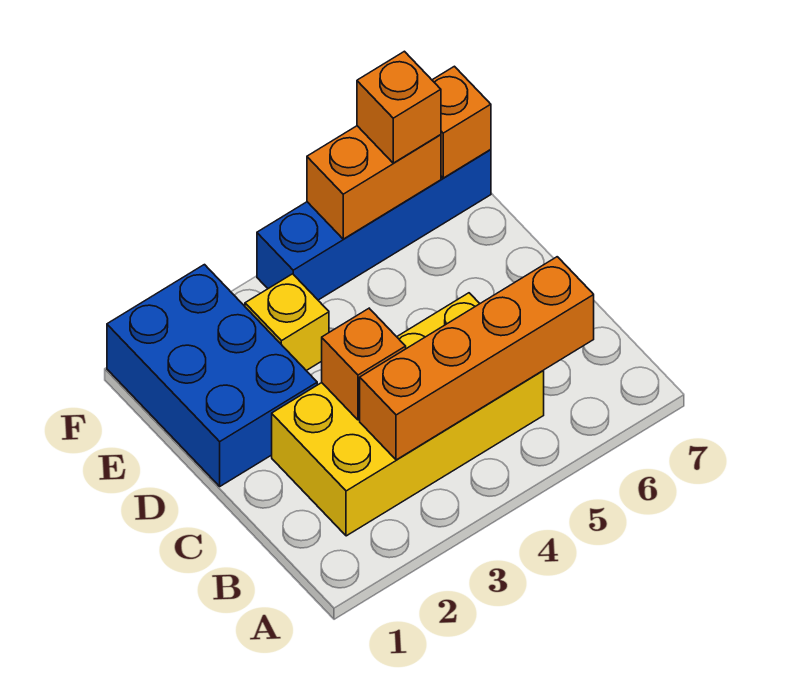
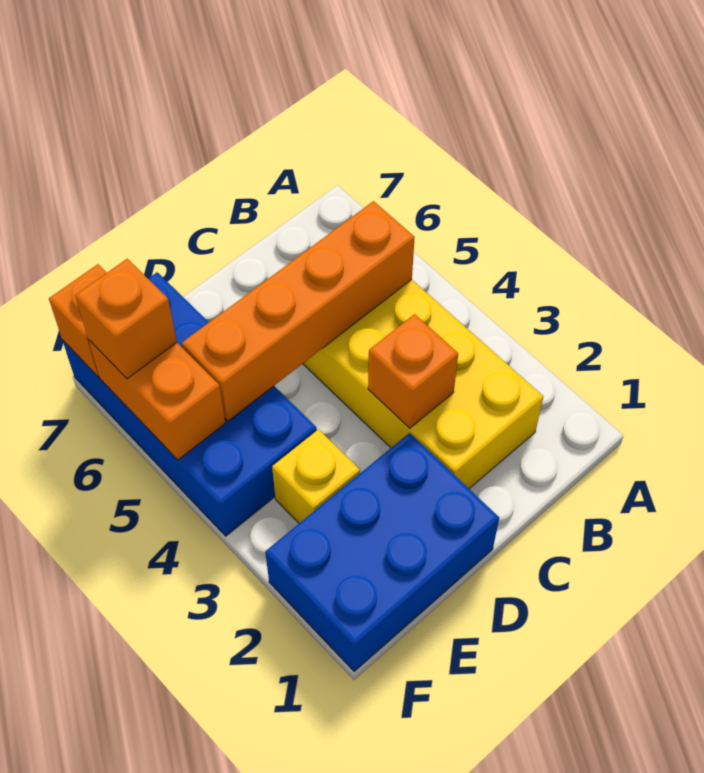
orange brick B3:B6 level 2 -> orange brick B5:E5 level 2
blue brick F4:F7 level 1 -> blue brick E4:F7 level 1

